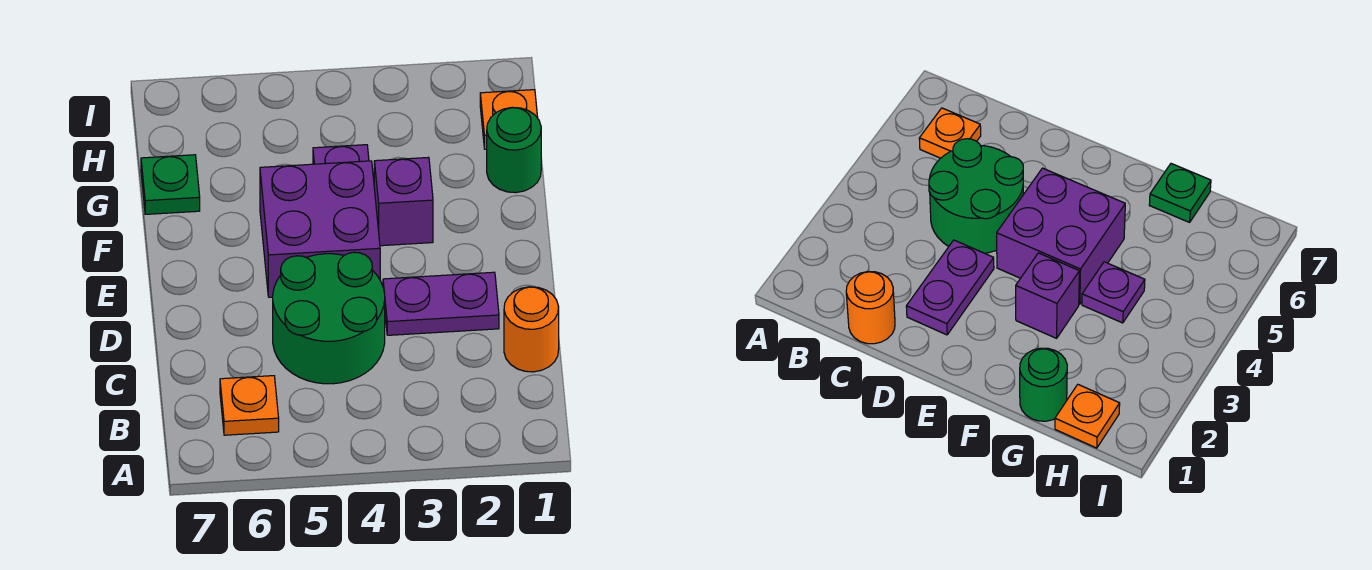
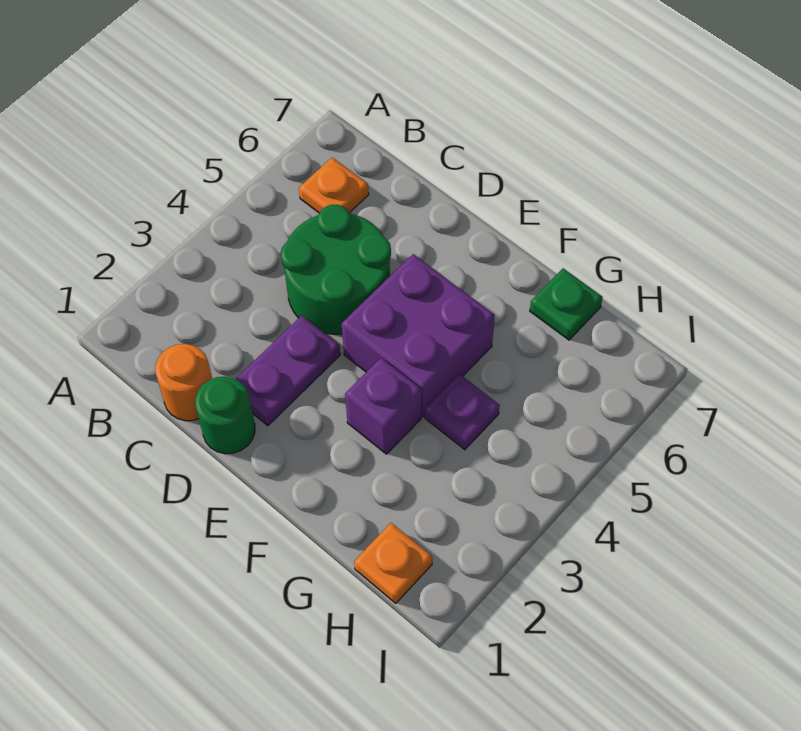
green round brick G1 level 1 -> green round brick D1 level 1

